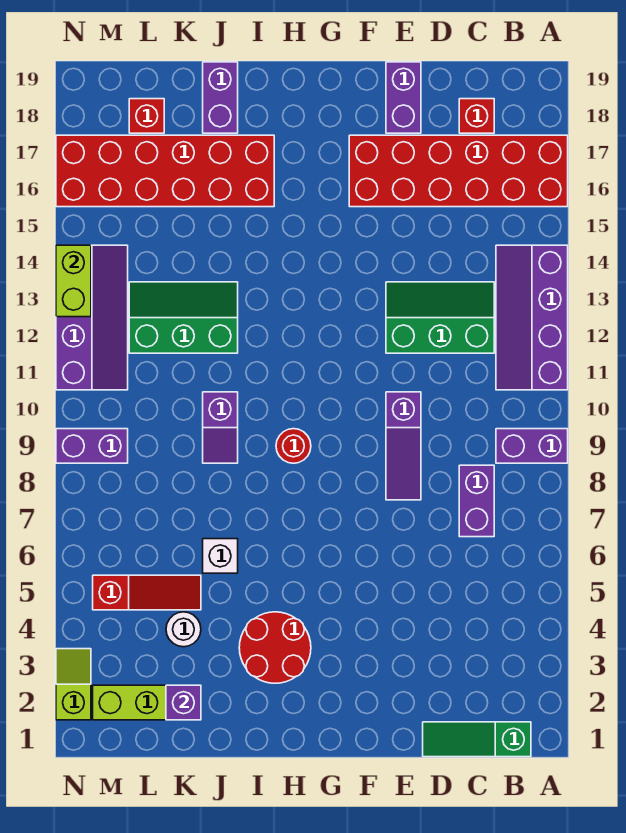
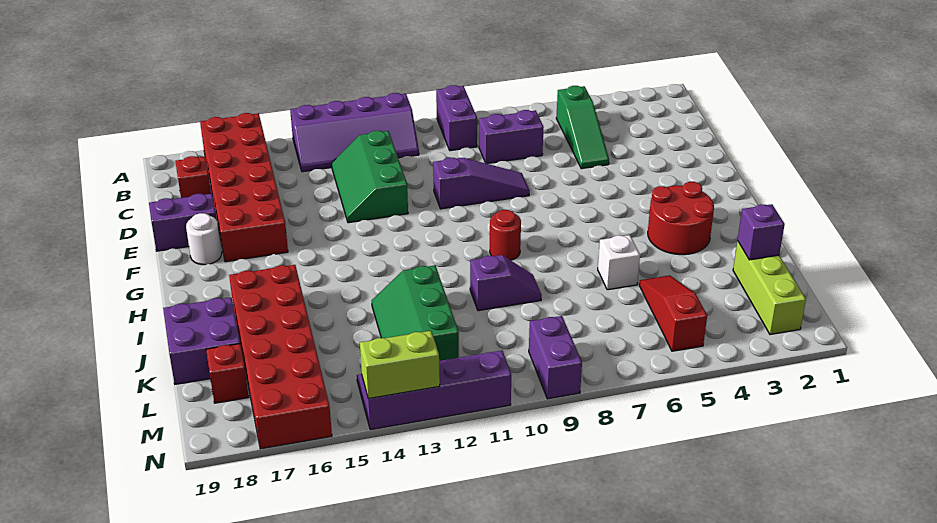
green slope B1:D1 level 1 top B -> green slope B5:D5 level 1 top B
purple brick J18:J19 level 1 -> purple brick J18:K19 level 1
white round brick K4 level 1 -> white round brick F18 level 1
lime slope N2:N3 level 1 top 2 -> none

